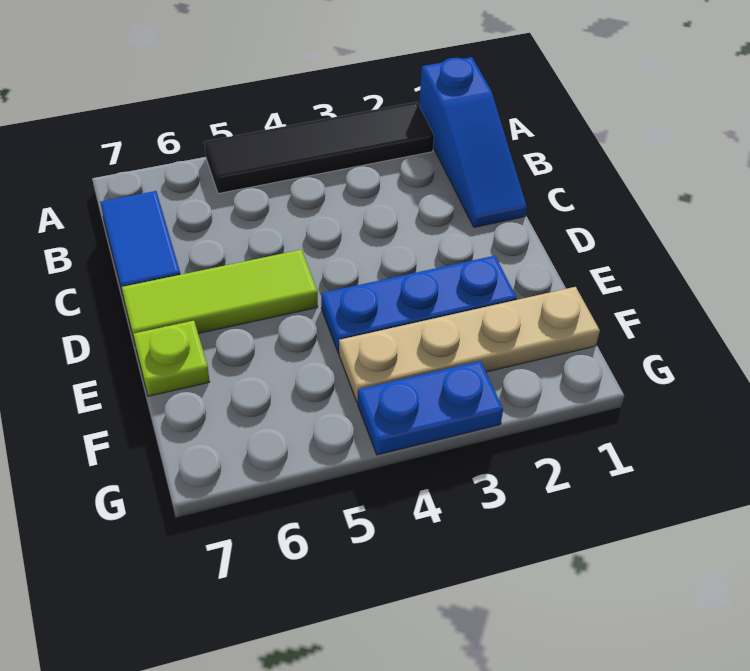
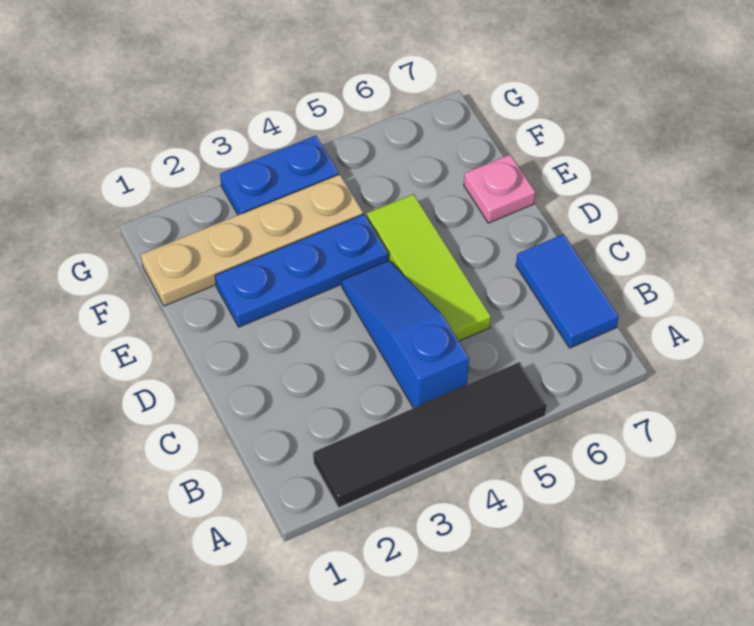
blue slope A1:C1 level 1 top A -> blue slope B4:D4 level 1 top B
lime tile D5:D7 level 1 -> lime tile C5:E5 level 1
lime plate E7 level 1 -> pink plate E7 level 1

